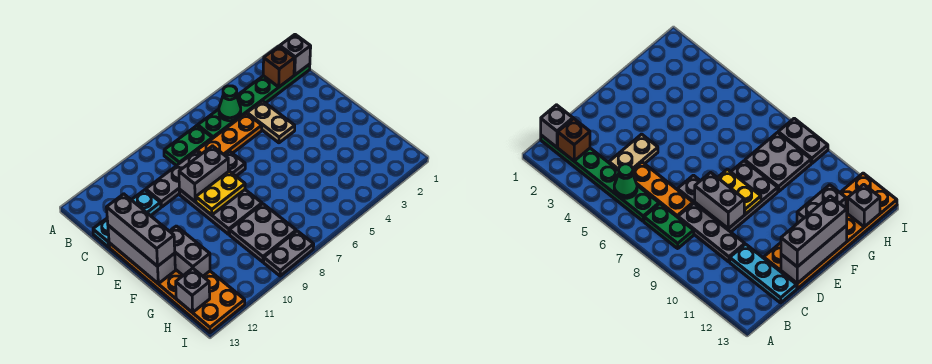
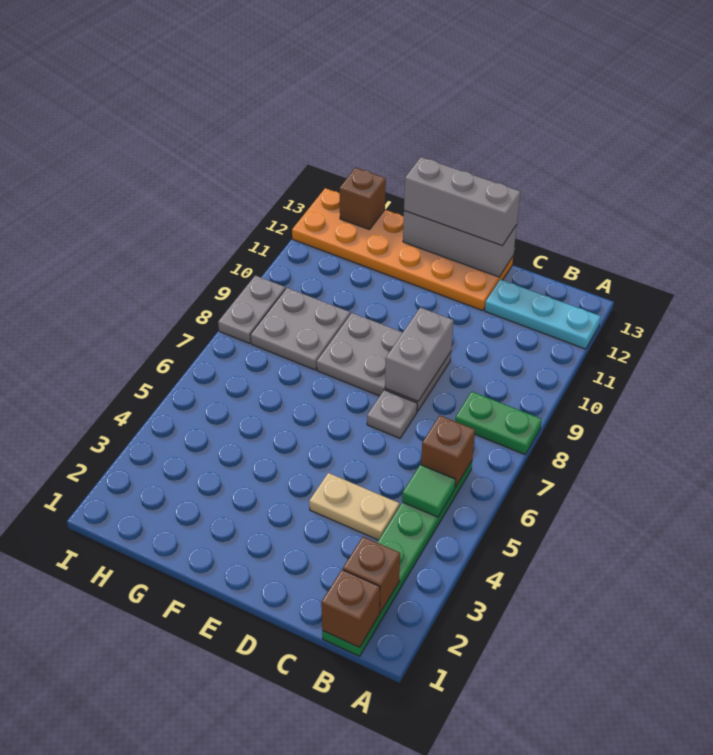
grey brick B1 level 2 -> brown brick B1 level 2
green cone B5 level 2 -> green tile B5 level 2
none -> brown brick B6 level 2
green plate B7:B8 level 1 -> green plate A8:B8 level 1
orange plate C5:C7 level 1 -> none
grey plate C8:C10 level 1 -> none
cyan plate C11:C13 level 1 -> cyan plate A12:C12 level 1
yellow plate E8:E9 level 2 -> none
grey brick F12:G12 level 2 -> none
grey brick H13 level 2 -> brown brick H13 level 2

